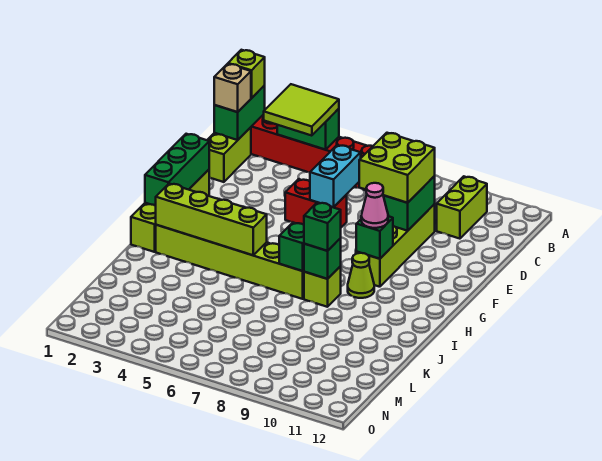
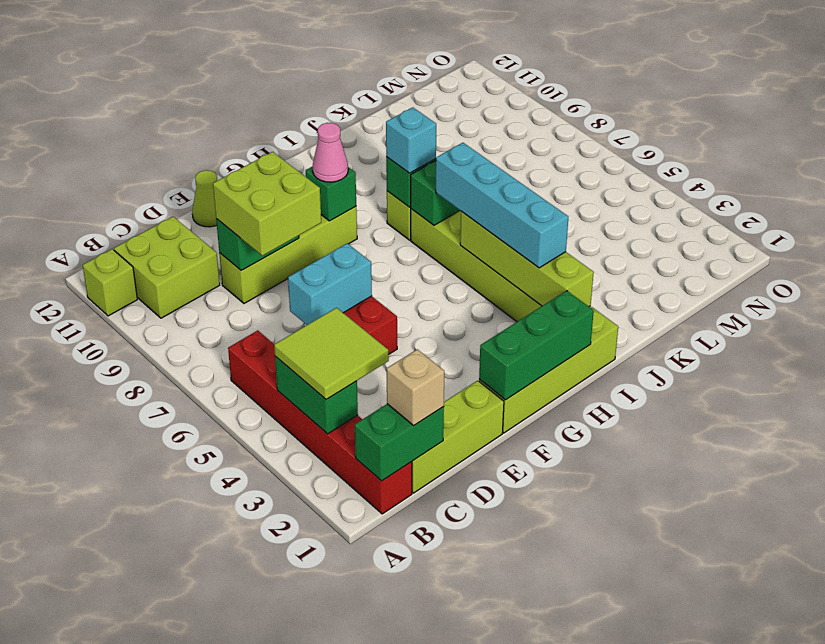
lime brick B1 level 3 -> lime brick A11 level 1
lime brick B10:C10 level 1 -> lime brick B10:C11 level 1
lime brick C1:D1 level 1 -> lime brick C1:E1 level 1
lime cone H9 level 1 -> lime cone E12 level 1
none -> cyan brick I3:I6 level 3
green brick I8 level 3 -> cyan brick I8 level 3

